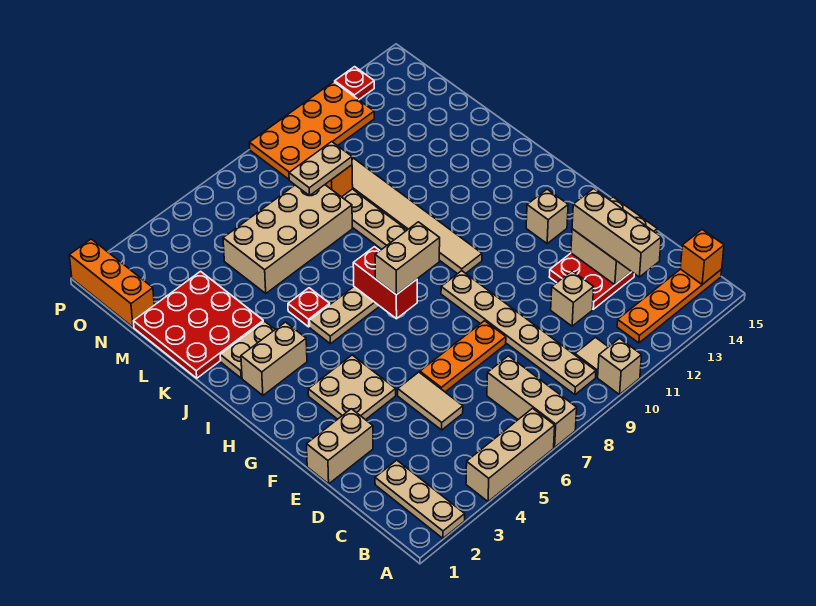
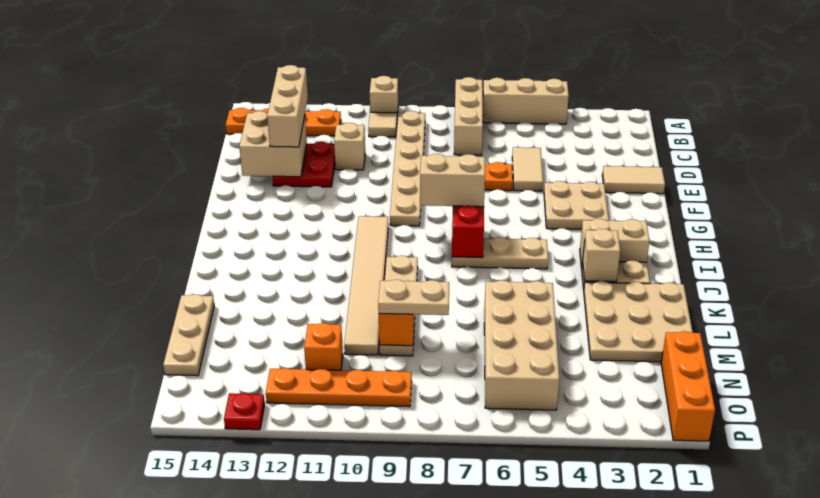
tan plate A2:C2 level 1 -> tan plate L15:N15 level 1
orange brick B15 level 2 -> orange brick N11 level 1
tan brick E1:E2 level 1 -> tan tile E1:E2 level 1
tan brick G13 level 1 -> tan brick J3 level 2
red plate J5 level 1 -> none
red plate K1:M3 level 1 -> tan plate K1:M3 level 1
tan brick L5:M8 level 1 -> tan brick L5:O6 level 1
orange plate O9:P12 level 1 -> orange plate O9:O12 level 1

